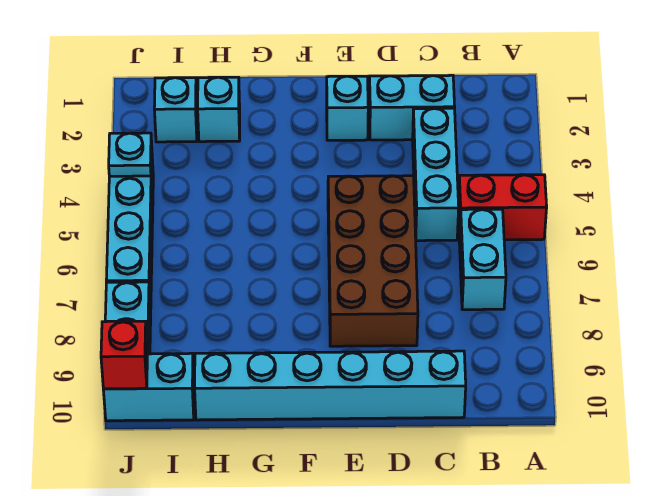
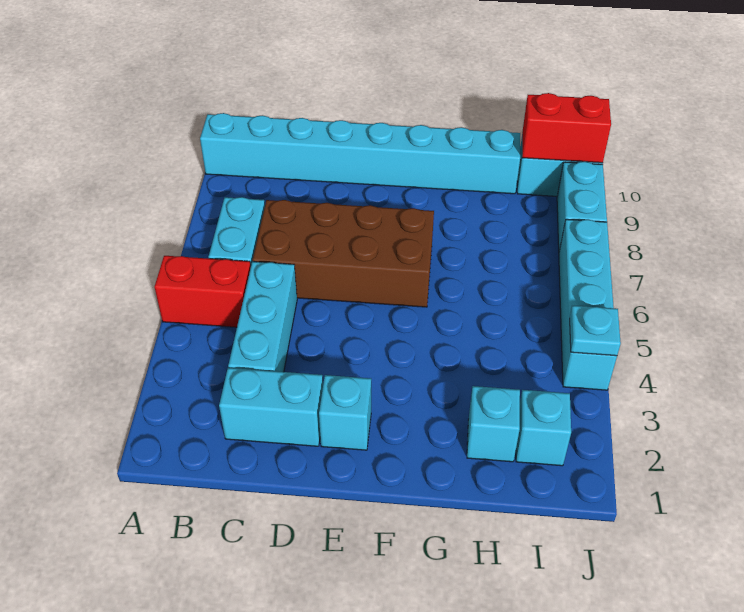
cyan brick C10:H10 level 1 -> cyan brick A10:H10 level 1
brown brick D5:E8 level 1 -> brown brick C6:F7 level 1
red brick J10 level 2 -> red brick I10:J10 level 2

